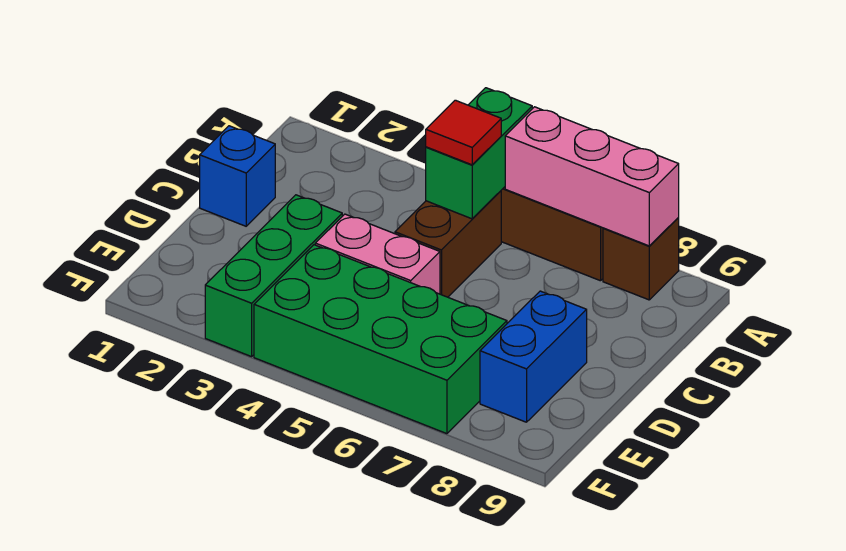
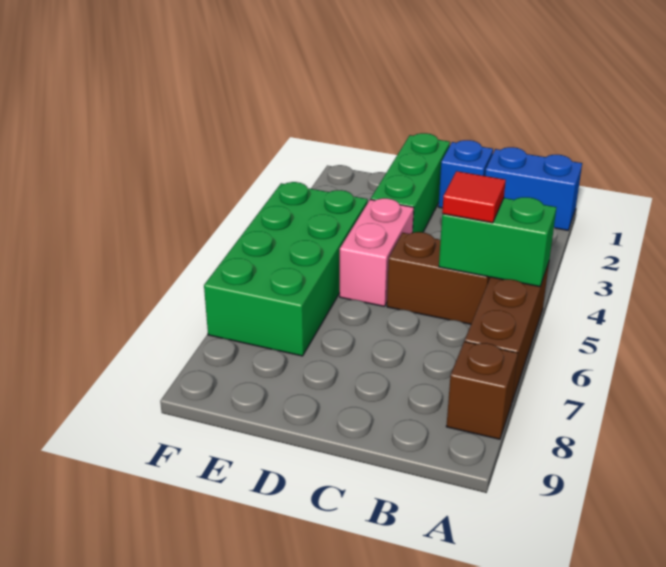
pink brick A6:A8 level 2 -> none
green brick D3:F3 level 1 -> green brick D1:D3 level 1
blue brick D8:E8 level 1 -> blue brick A1:B1 level 1

